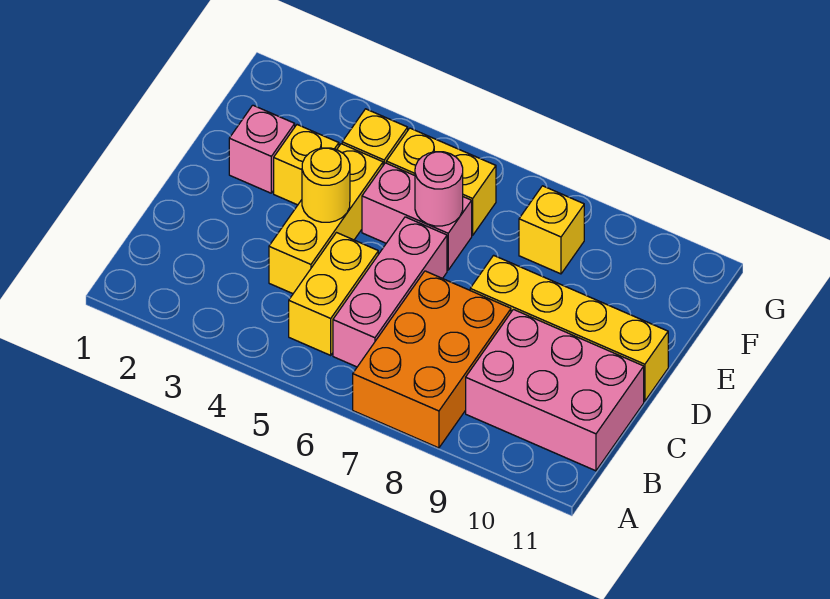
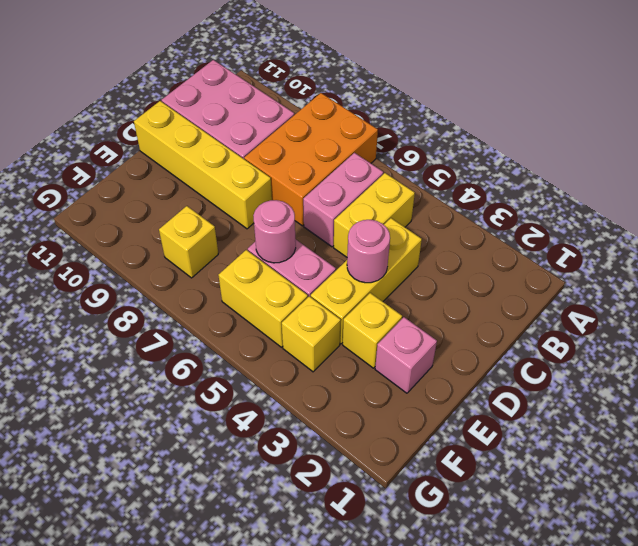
pink brick B6:D6 level 1 -> pink brick B6:C6 level 1
yellow round brick D4 level 2 -> pink round brick D4 level 2

